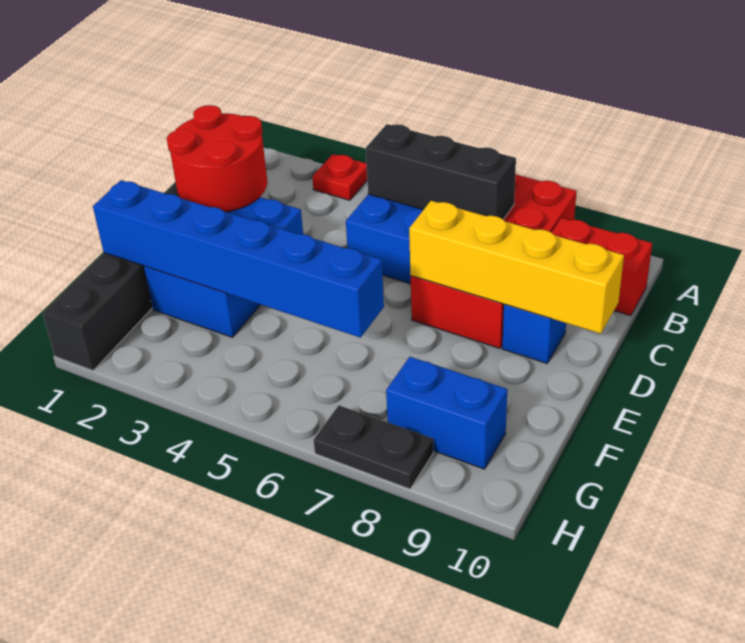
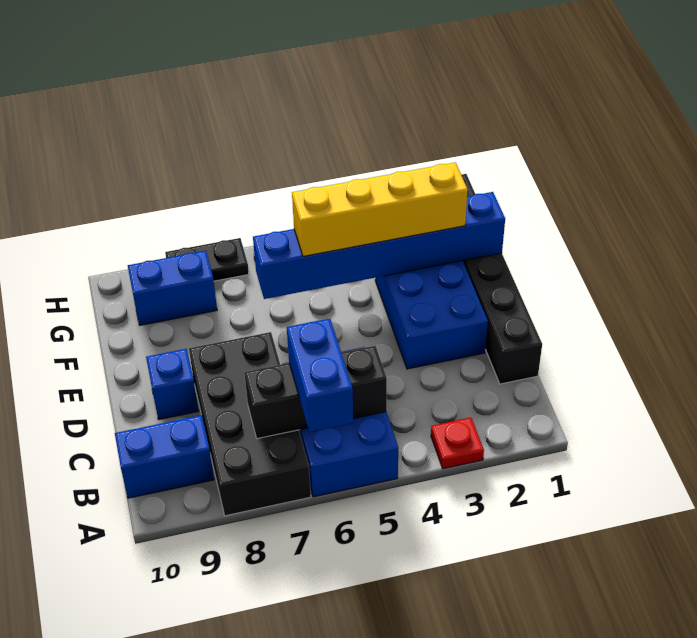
none -> blue brick A6:B6 level 3
red brick A7:D8 level 1 -> black brick A7:D8 level 1
red brick B9:B10 level 1 -> blue brick B9:B10 level 1
red round brick C1:D2 level 2 -> none
yellow brick D7:D10 level 2 -> yellow brick F2:F5 level 3

